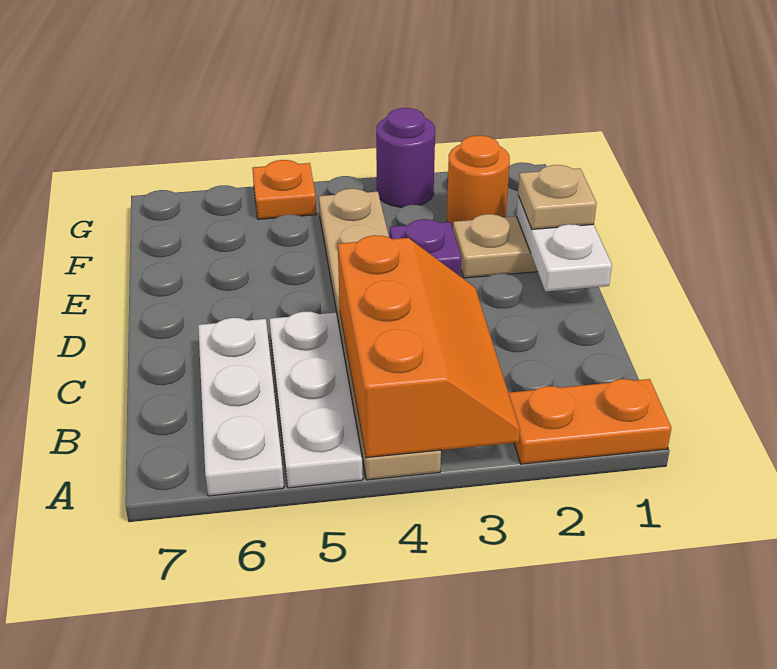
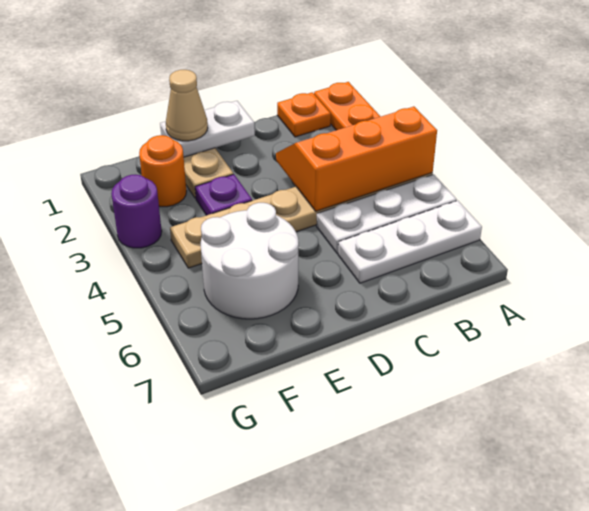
tan plate E1 level 3 -> tan cone E1 level 3
none -> white round brick E5:F6 level 1
orange plate G5 level 1 -> orange plate B1 level 1

